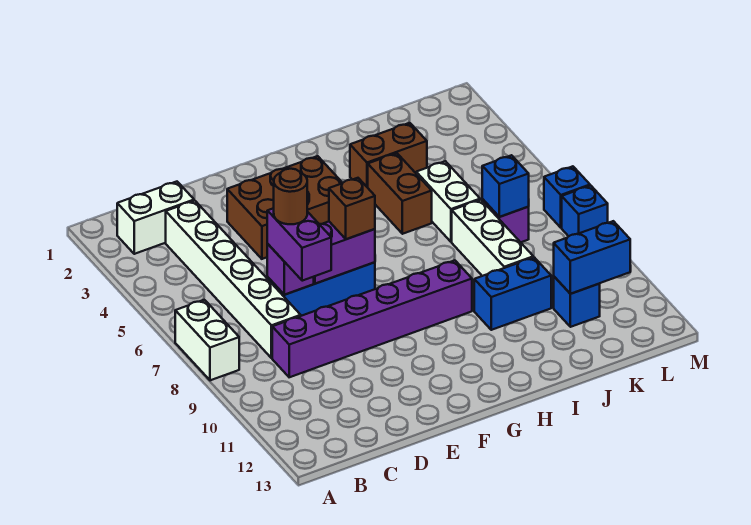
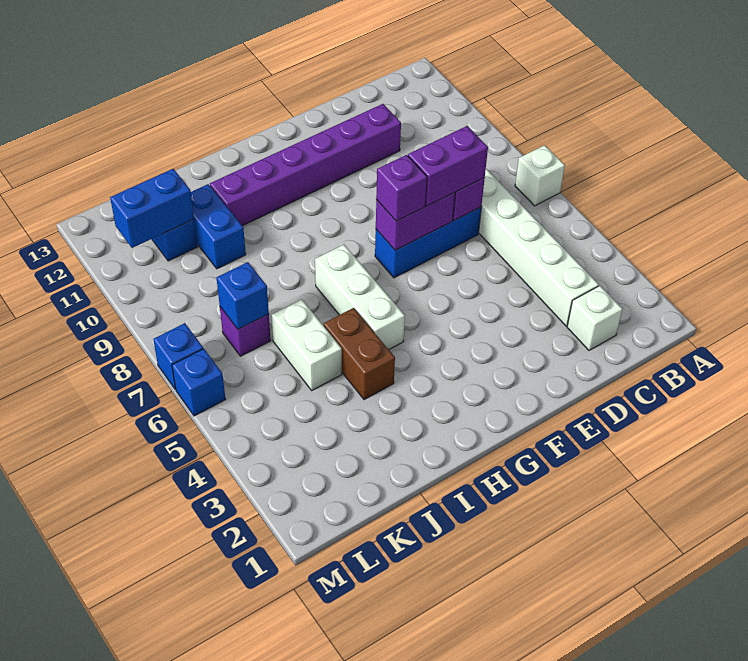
white brick A7:A8 level 1 -> white brick A7 level 1
white brick B2:C2 level 1 -> white brick C2 level 1
purple brick C9:H9 level 1 -> purple brick D11:I11 level 1
purple brick D7:D8 level 3 -> purple brick D7:E7 level 3
brown round brick D7 level 4 -> none
brown brick E3:G4 level 1 -> none
brown brick F7 level 3 -> purple brick F7 level 3
brown brick I3:J3 level 1 -> none
blue brick I10:J10 level 1 -> blue brick J10:J11 level 1
white brick J7:J9 level 1 -> white brick H5:H7 level 1
blue brick M8 level 1 -> blue brick M6 level 1

